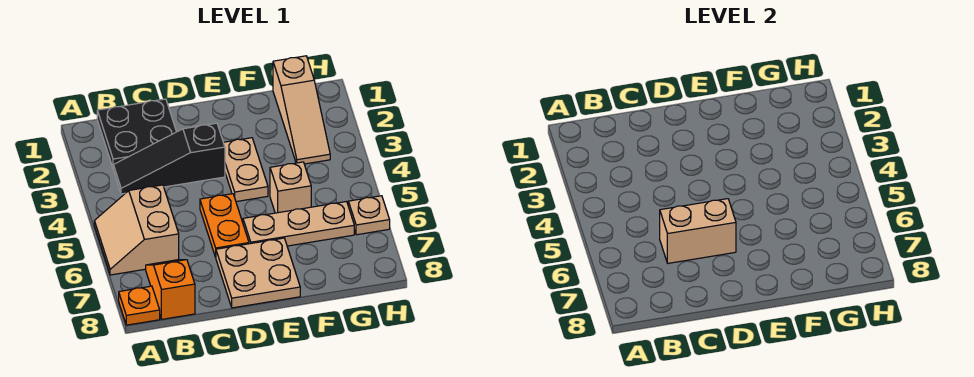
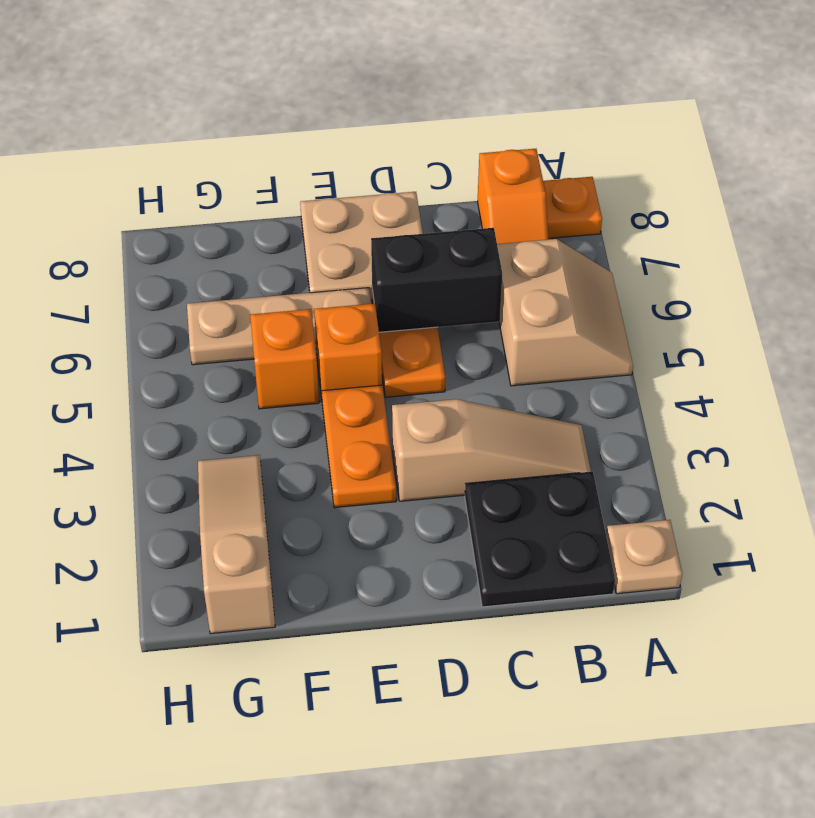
black slope B3:D3 level 1 top D -> tan slope B3:D3 level 1 top D
tan brick C6:D6 level 2 -> black brick C6:D6 level 2
tan plate E3:E4 level 1 -> orange plate E3:E4 level 1
none -> orange brick E5 level 1
tan brick F5 level 1 -> orange brick F5 level 1
tan plate H6 level 1 -> tan plate A1 level 1

